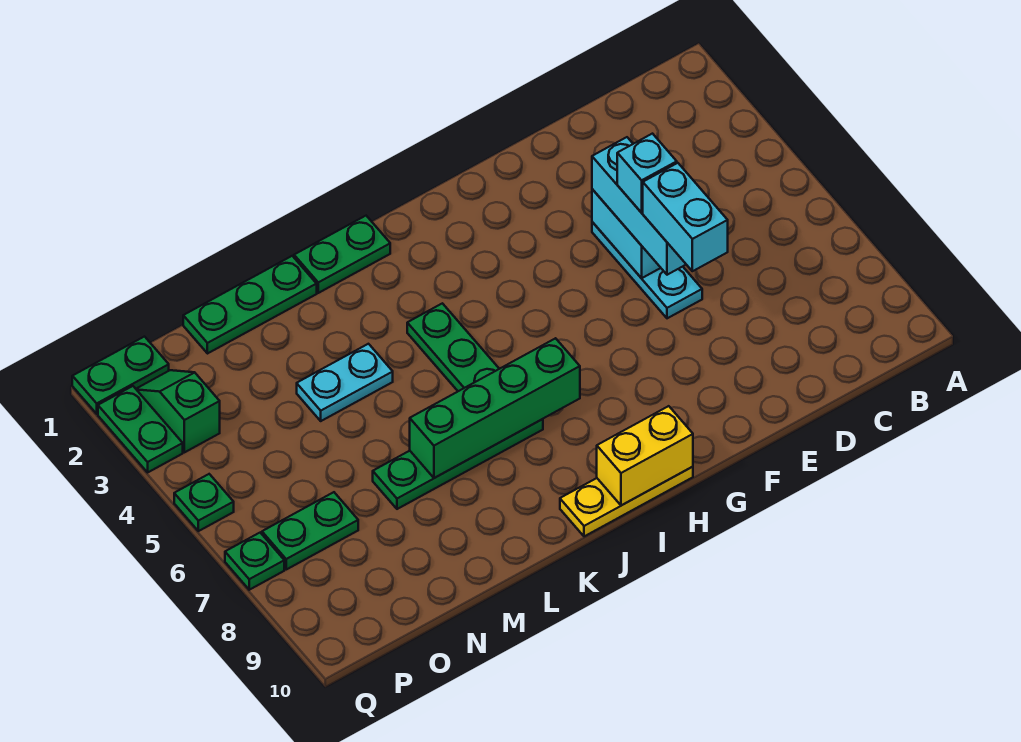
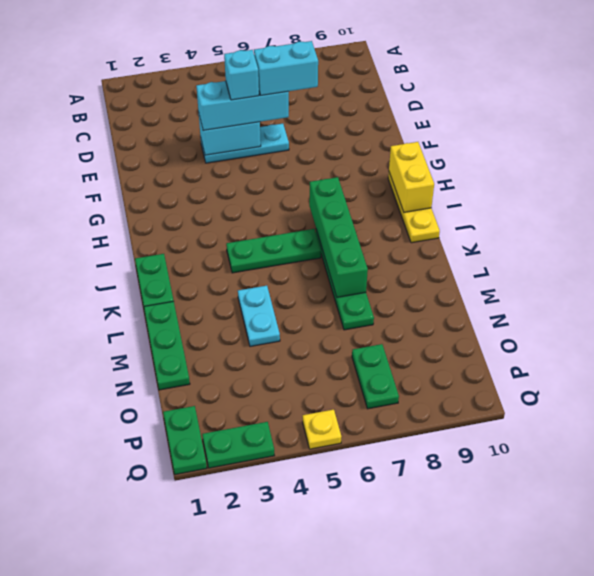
green slope P2:P3 level 1 top 3 -> none
green plate Q5 level 1 -> yellow plate Q5 level 1
green plate Q7 level 1 -> none

